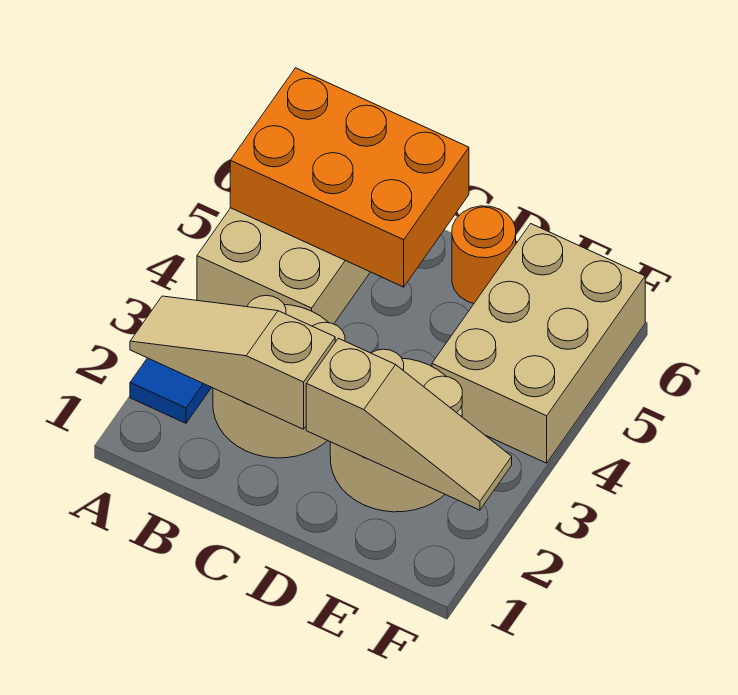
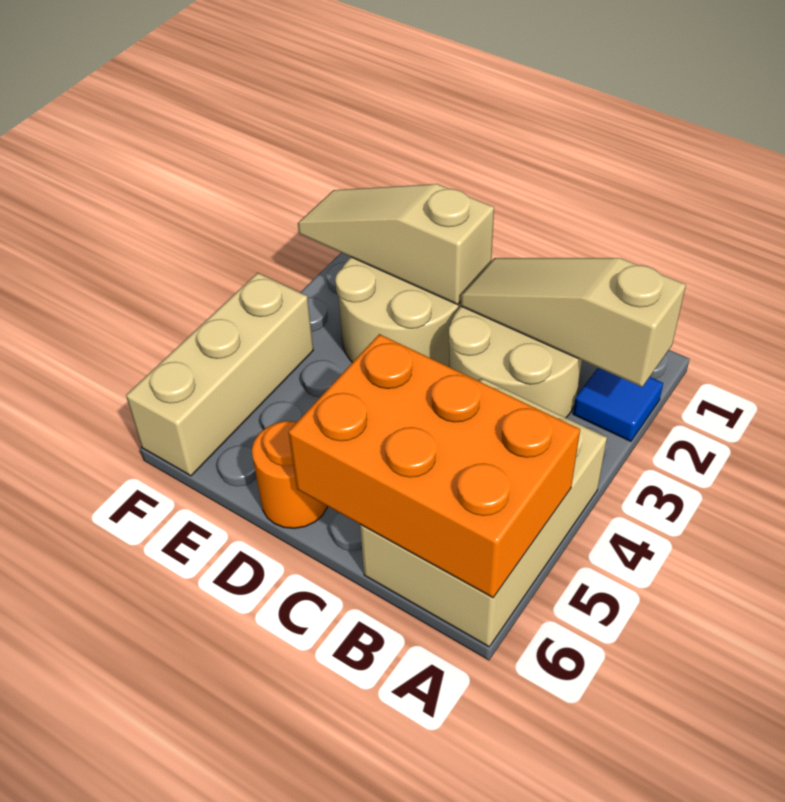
tan slope A2:C2 level 2 top C -> tan slope A2:C2 level 2 top A
tan brick E4:F6 level 1 -> tan brick F4:F6 level 1

